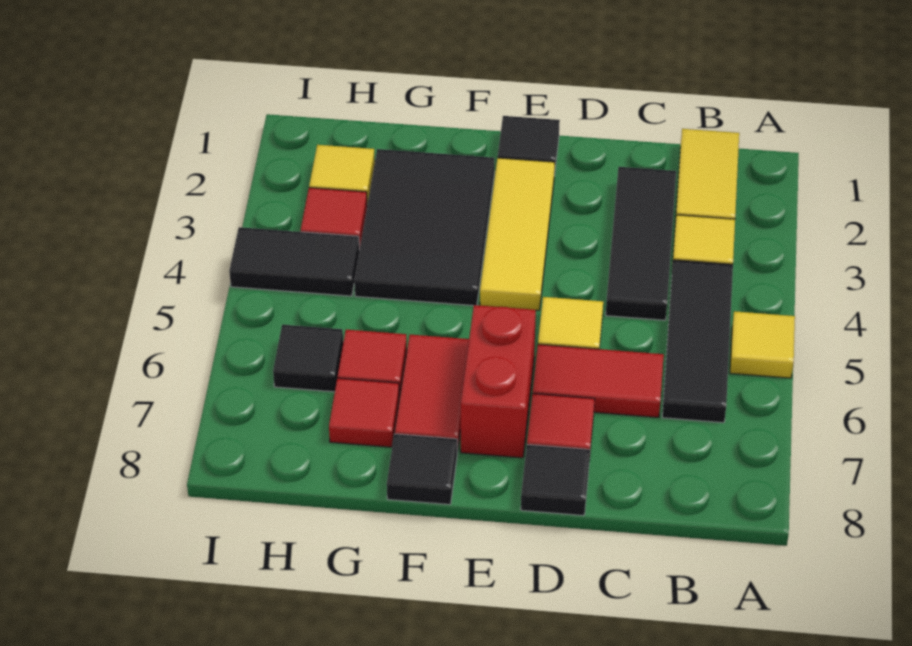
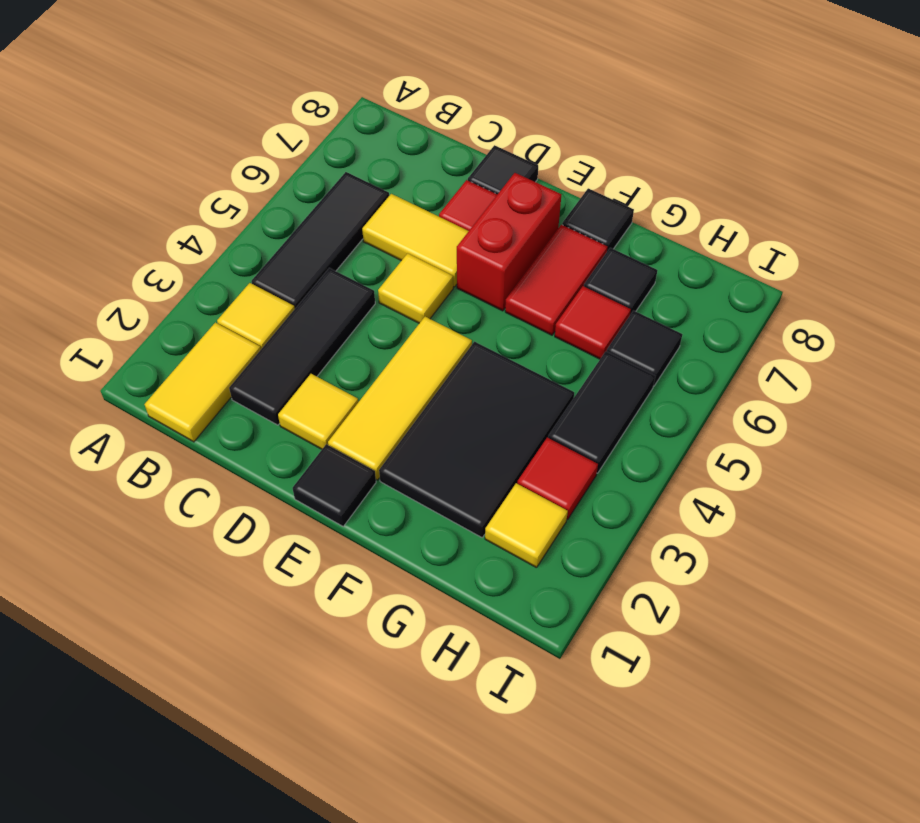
yellow tile A5 level 1 -> yellow tile D2 level 1
red tile C6:D6 level 1 -> yellow tile C6:D6 level 1
red tile G7 level 1 -> black tile G7 level 1
black tile H4:I4 level 1 -> black tile H4:H5 level 1

